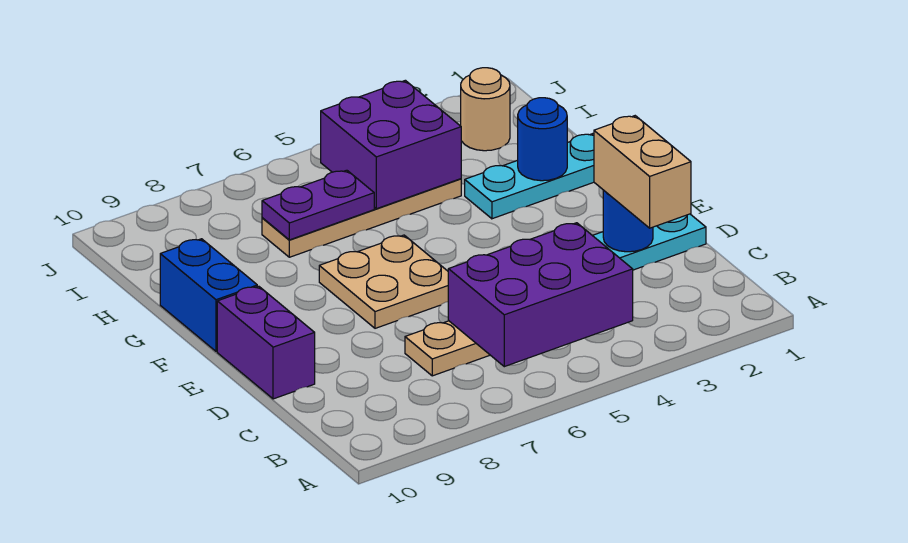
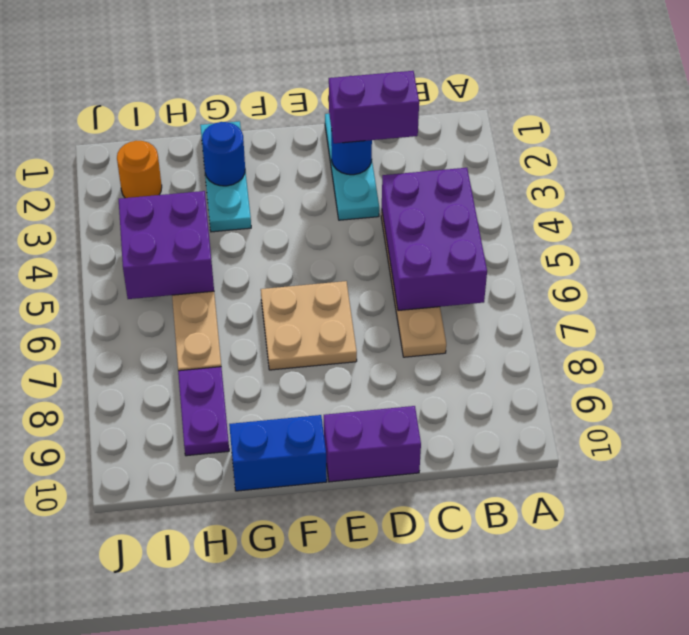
tan brick C2:D2 level 3 -> purple brick C2:D2 level 3
purple plate H6:H7 level 2 -> purple plate H8:H9 level 1
tan round brick I2 level 1 -> orange round brick I2 level 1

